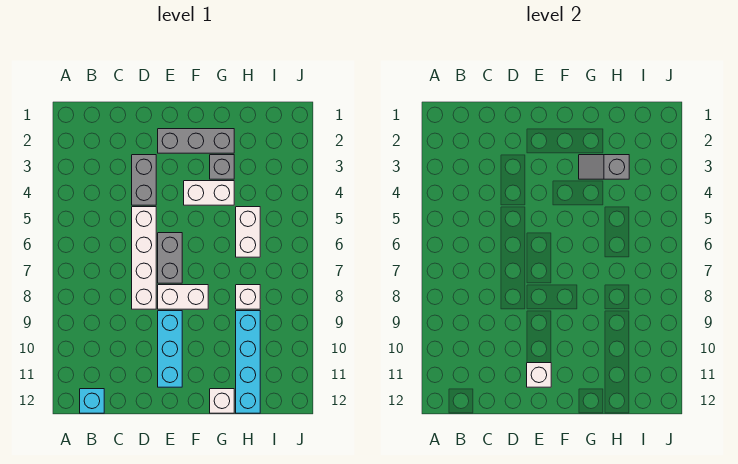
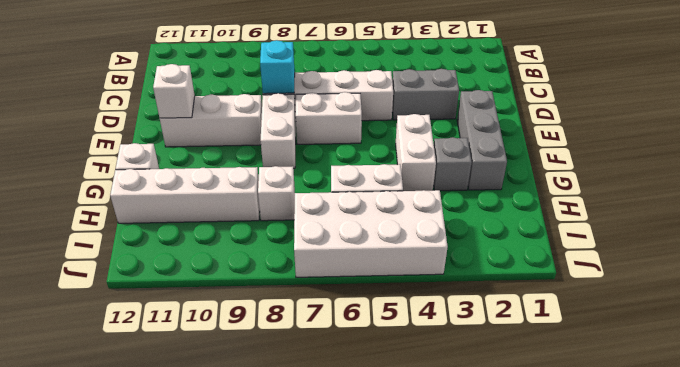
cyan brick B12 level 1 -> cyan brick D8 level 2
grey brick E6:E7 level 1 -> white brick E6:E7 level 1
cyan brick E9:E11 level 1 -> white brick E9:E11 level 1
grey slope G3:H3 level 2 top H -> none
cyan brick H9:H12 level 1 -> white brick H9:H12 level 1
none -> white brick I4:J7 level 1

